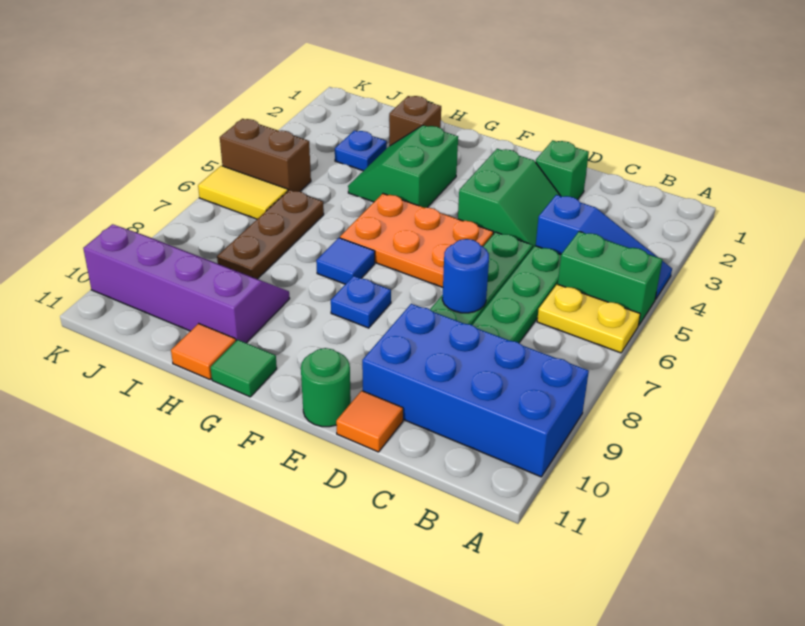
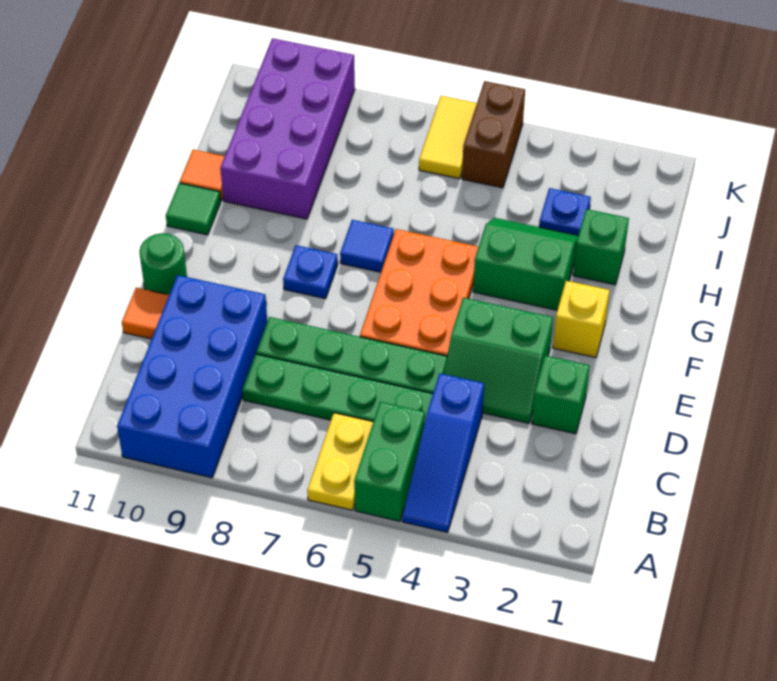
blue round brick D7 level 2 -> none
none -> yellow brick F2 level 1
brown brick H2 level 1 -> green brick H2 level 1
purple slope H9:K10 level 1 top 10 -> purple brick H9:K10 level 1
brown plate I6:I8 level 1 -> none

